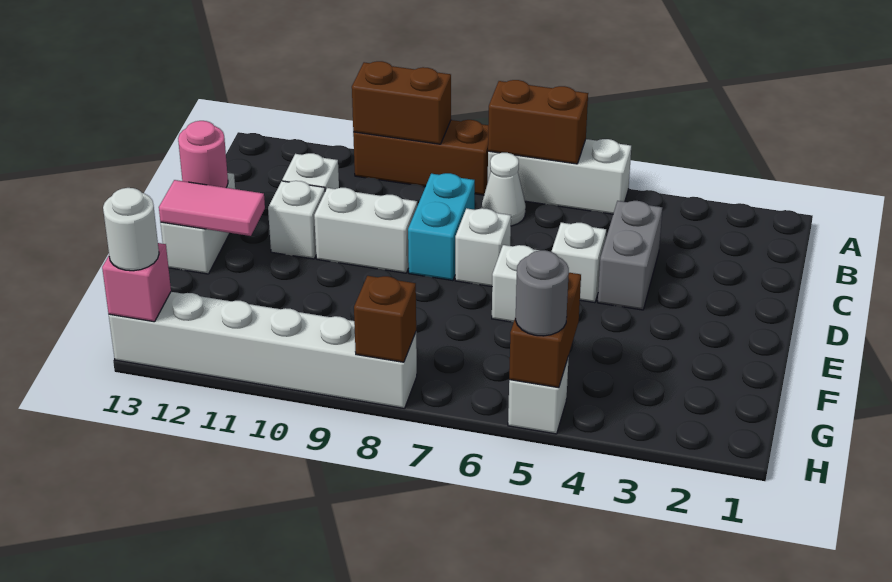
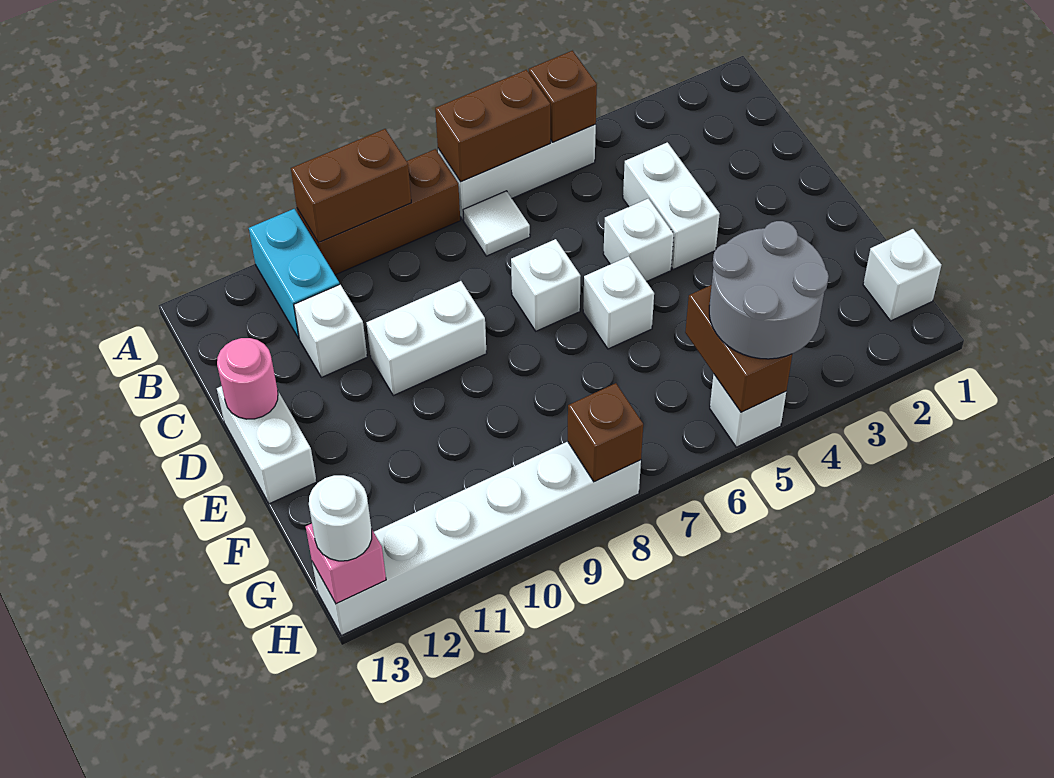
none -> brown brick A5 level 2
white cone B7 level 1 -> white tile B7 level 1
grey brick C4:D4 level 1 -> white brick C4:D4 level 1
cyan brick C8:D8 level 1 -> cyan brick A11:B11 level 1
white brick D11 level 1 -> white brick G1 level 1
pink tile E12:E13 level 2 -> none
grey round brick H5 level 3 -> grey round brick G4:H5 level 3

